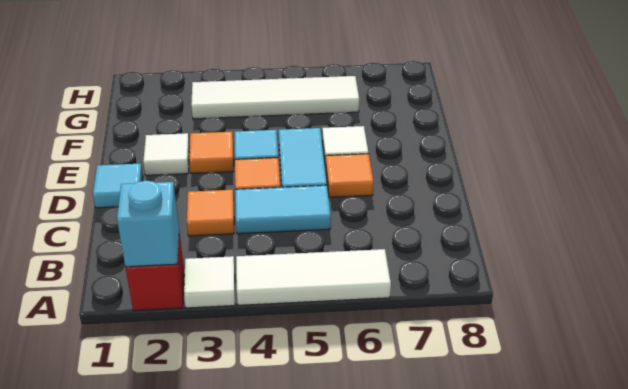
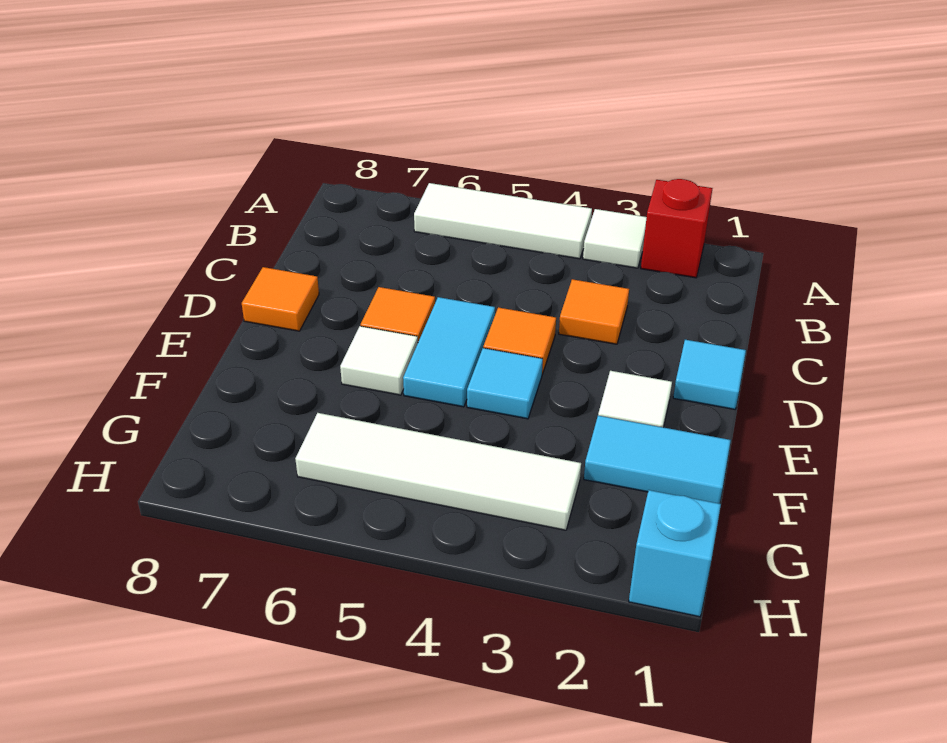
cyan brick A2 level 2 -> cyan brick H1 level 1
cyan tile C4:C5 level 1 -> cyan tile F1:F2 level 1
orange tile E3 level 1 -> orange tile D8 level 1

